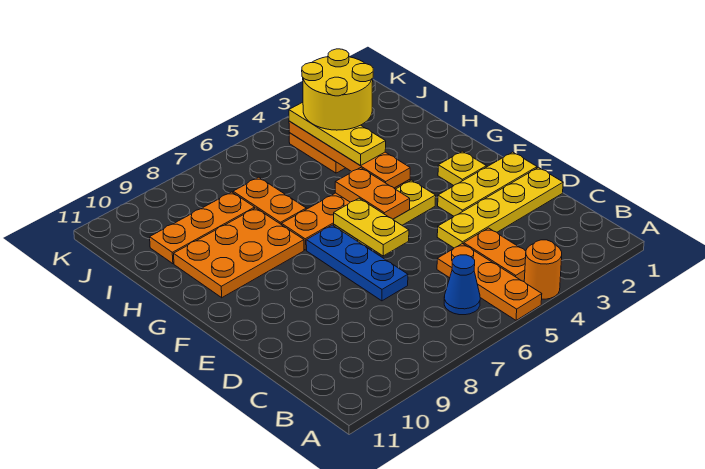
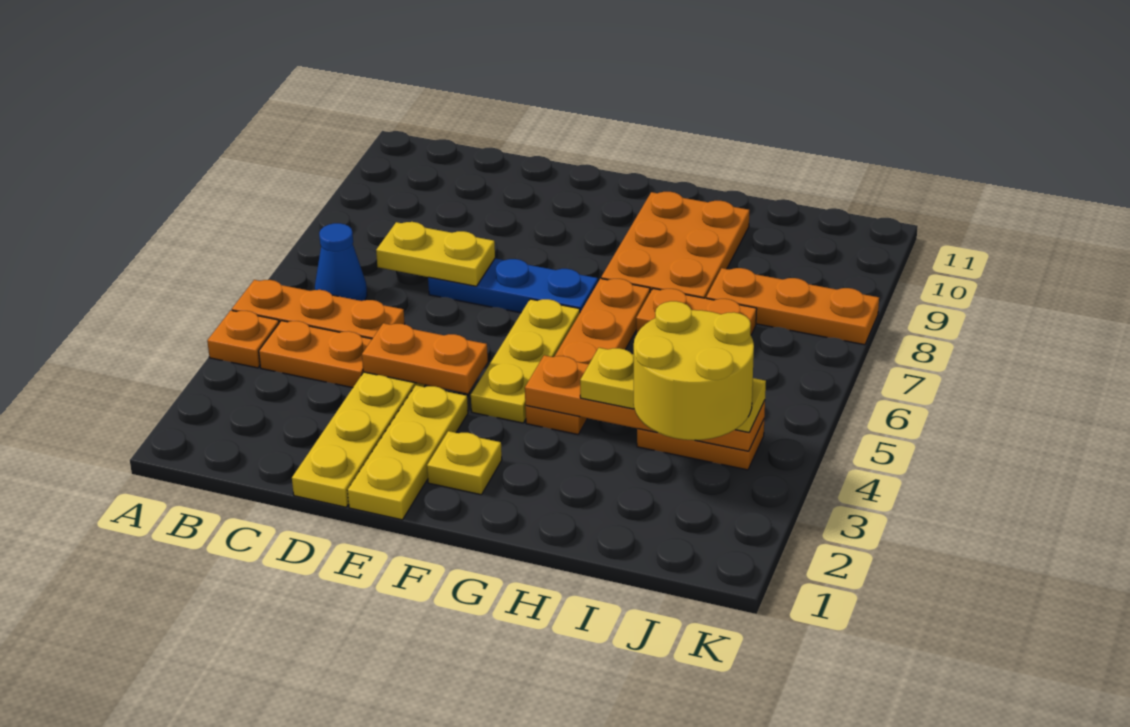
orange round brick A4 level 1 -> orange plate A4 level 1
yellow plate E6:F6 level 2 -> yellow plate C7:D7 level 2
orange plate F5:G5 level 2 -> orange plate D4:E4 level 2
orange plate I8:I10 level 1 -> orange plate I8:K8 level 1

